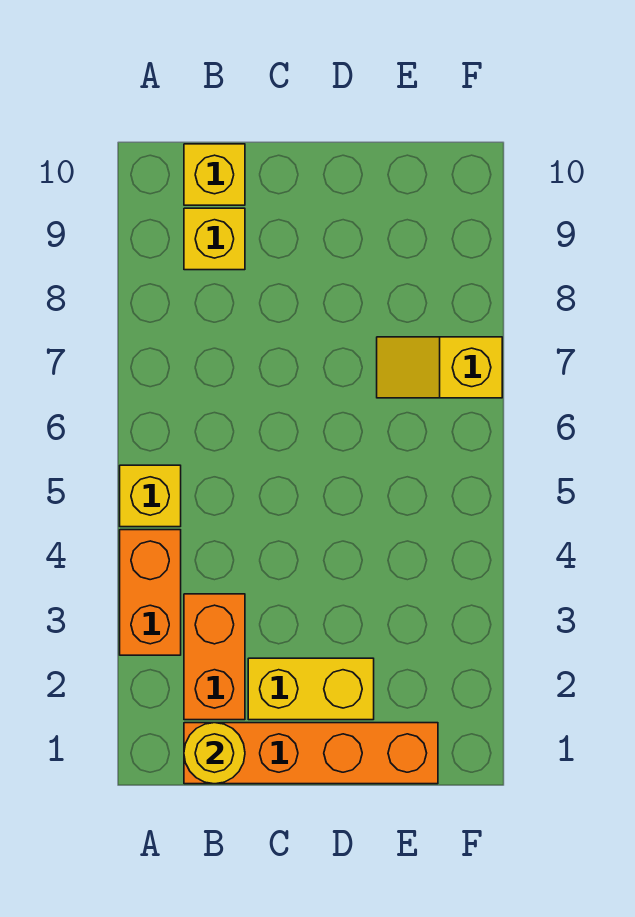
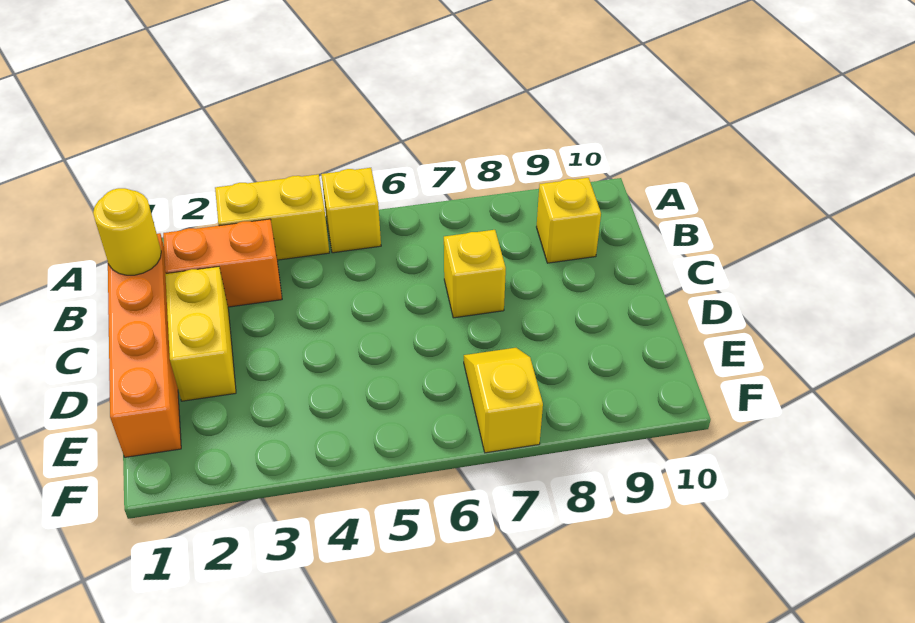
orange brick A3:A4 level 1 -> yellow brick A3:A4 level 1
yellow brick B10 level 1 -> yellow brick C7 level 1

